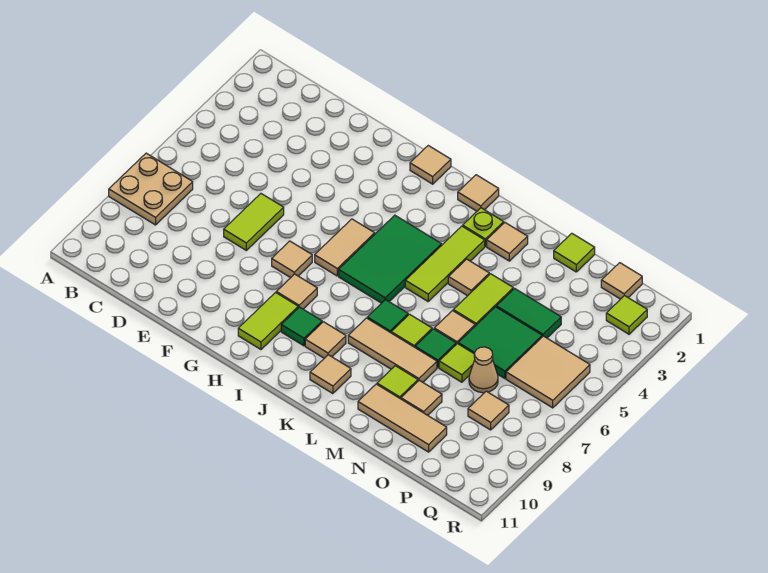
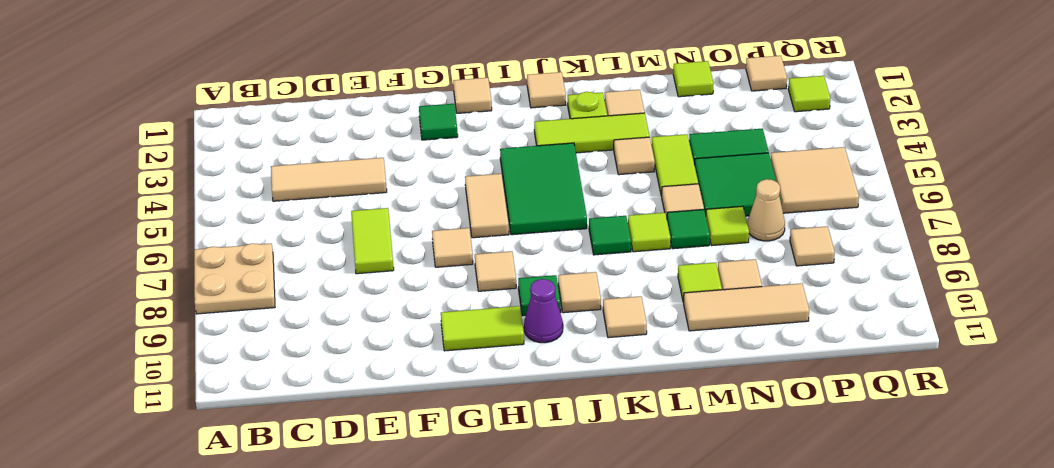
none -> green tile G2 level 1
lime tile H9:H10 level 1 -> lime tile G10:H10 level 1
none -> purple cone I10 level 1
lime tile K3:K5 level 1 -> lime tile J3:L3 level 1
tan tile K8:M8 level 1 -> tan tile C4:E4 level 1

